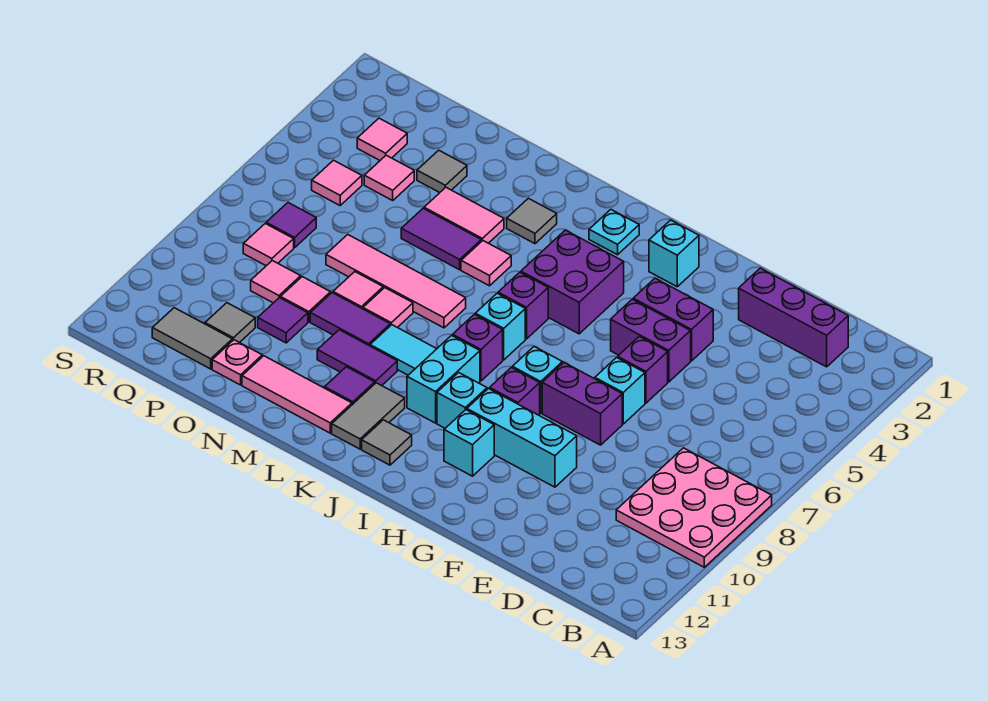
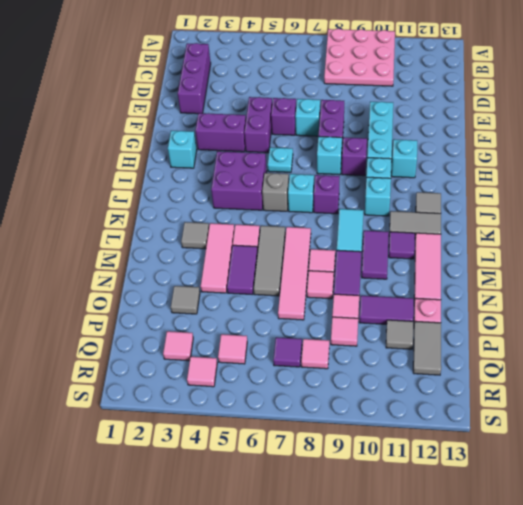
purple brick F4:G4 level 1 -> purple brick G3:G4 level 1
cyan plate J2 level 1 -> cyan plate H6 level 1
purple brick J6 level 1 -> grey brick J6 level 1
cyan brick J9:J10 level 1 -> cyan brick J10 level 1
none -> grey tile L6:N6 level 1
pink tile M4:N4 level 1 -> pink tile L4:N4 level 1
purple tile O10 level 1 -> purple tile O10:O11 level 1
pink tile P4 level 1 -> pink tile R4 level 1

